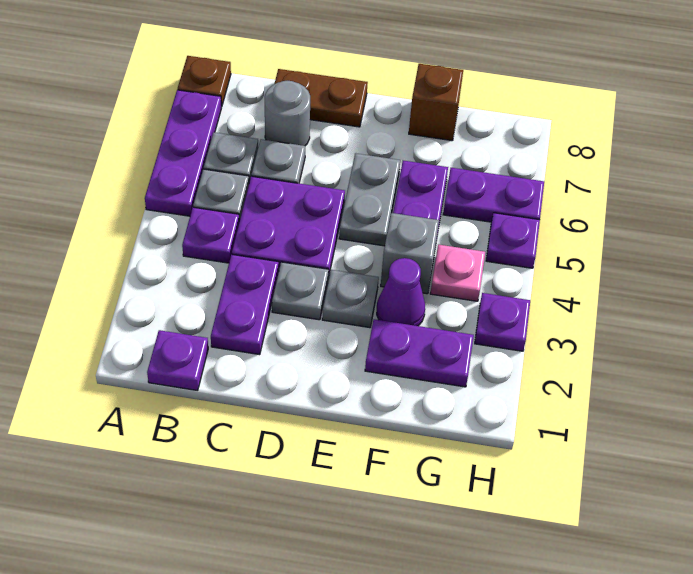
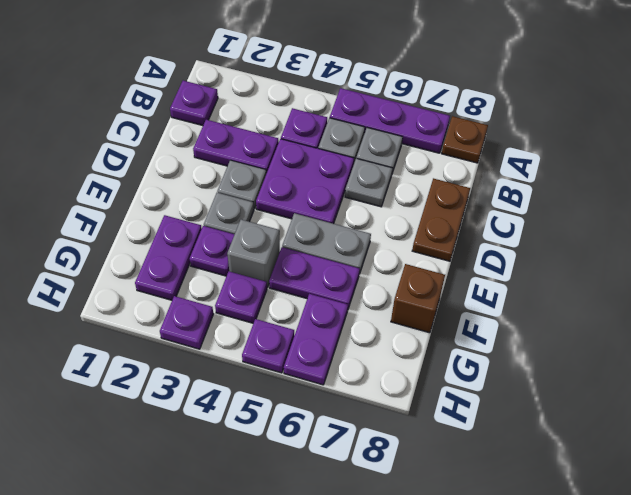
grey round brick C7 level 1 -> none
purple cone F3 level 1 -> purple plate F3 level 1
pink plate G4 level 1 -> purple plate G4 level 1

